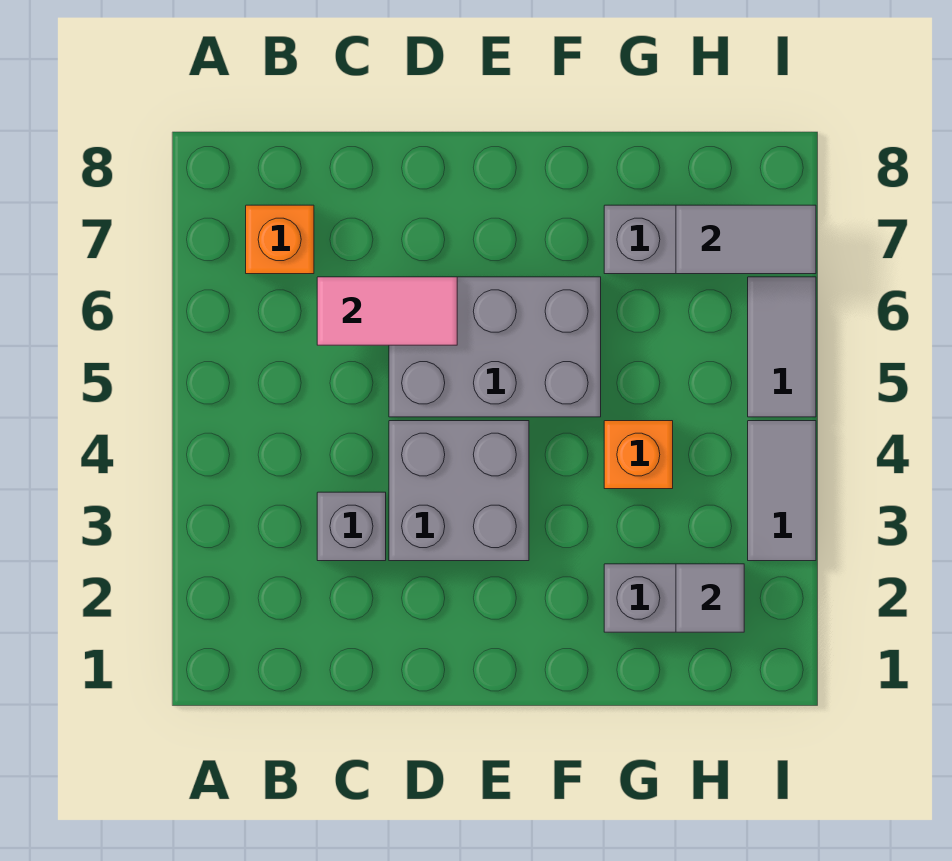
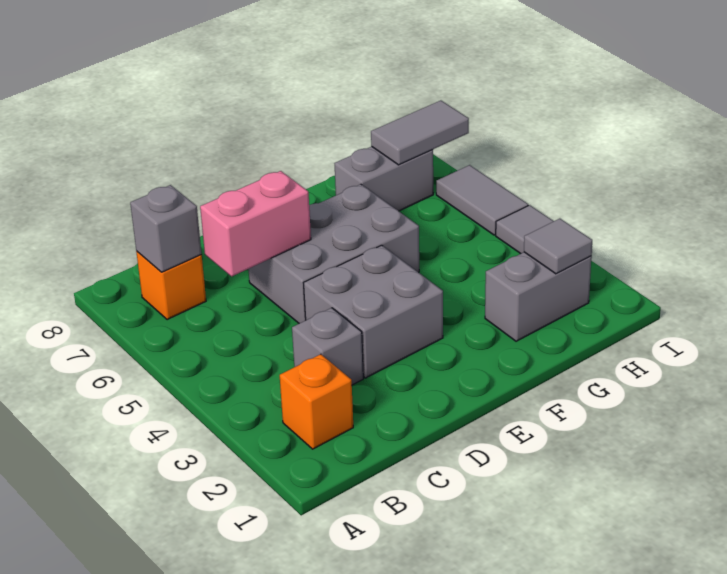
none -> grey brick B7 level 2
pink tile C6:D6 level 2 -> pink brick C6:D6 level 2
orange brick G4 level 1 -> orange brick B2 level 1

